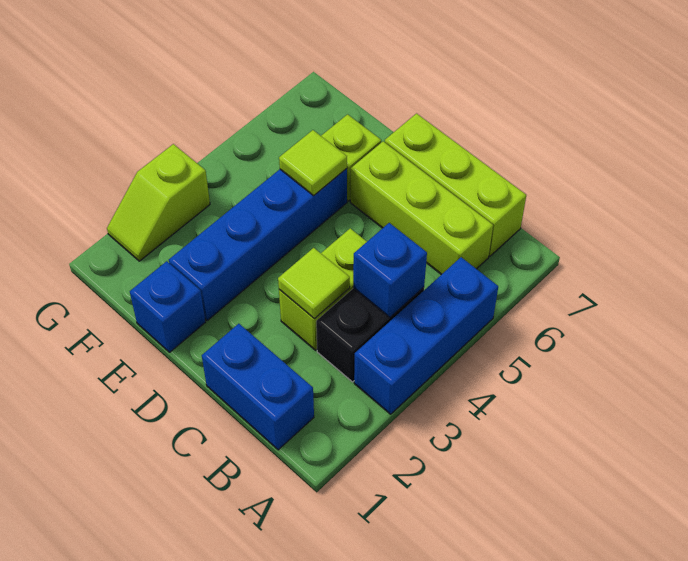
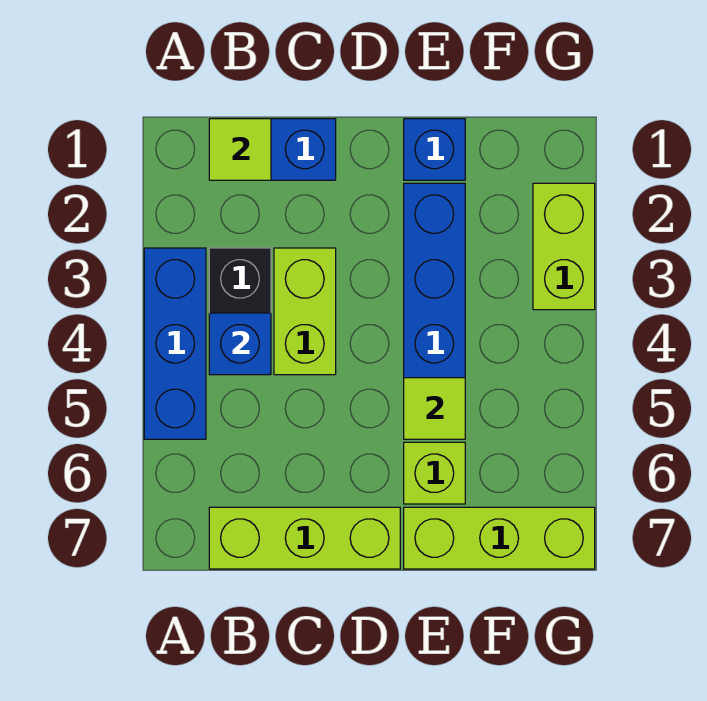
lime brick B6:D6 level 1 -> lime brick E7:G7 level 1
lime tile C3 level 2 -> lime tile B1 level 2
lime slope G2:G3 level 1 top 3 -> lime brick G2:G3 level 1

